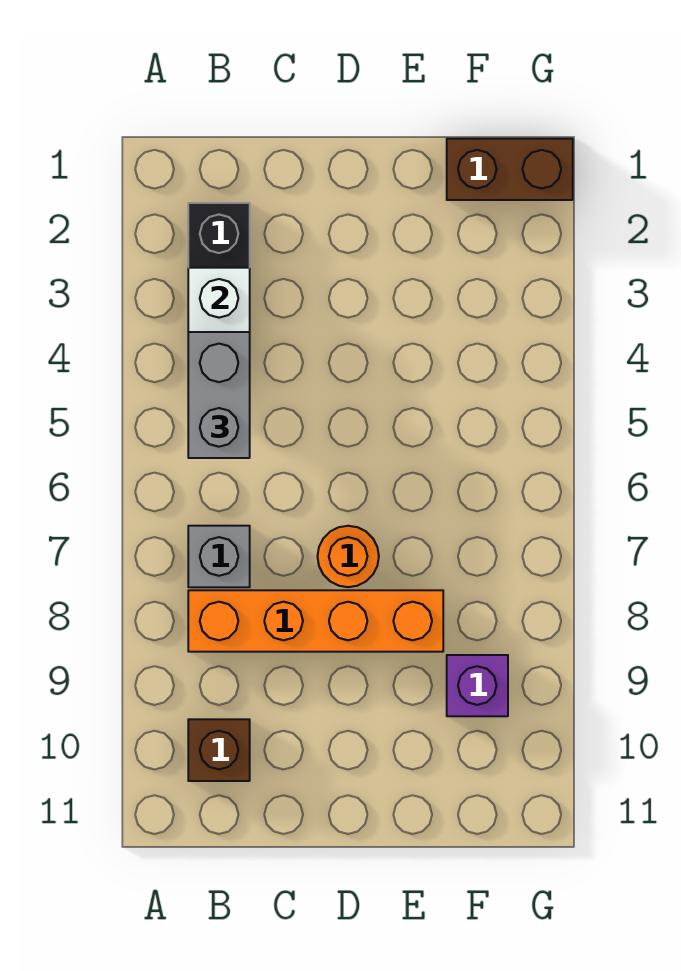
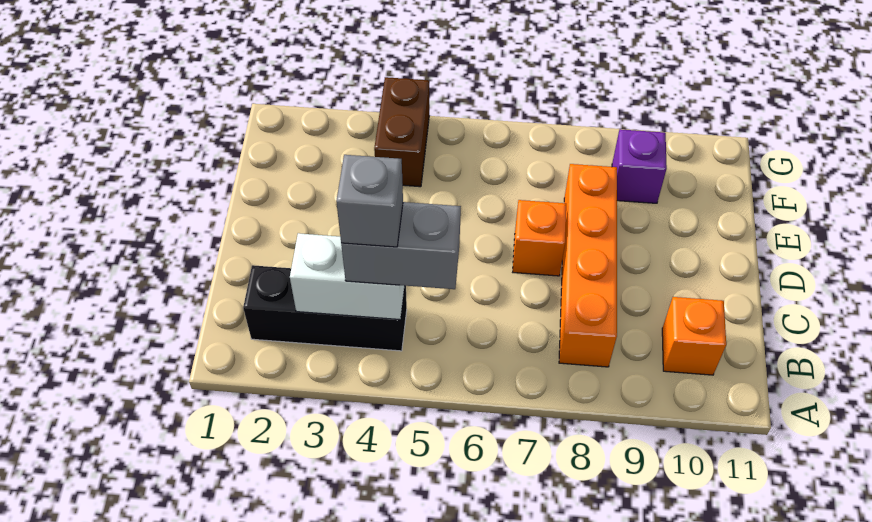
grey brick B7 level 1 -> grey brick B4 level 4
brown brick B10 level 1 -> orange brick B10 level 1
orange round brick D7 level 1 -> orange brick D7 level 1
brown brick F1:G1 level 1 -> brown brick F4:G4 level 1

